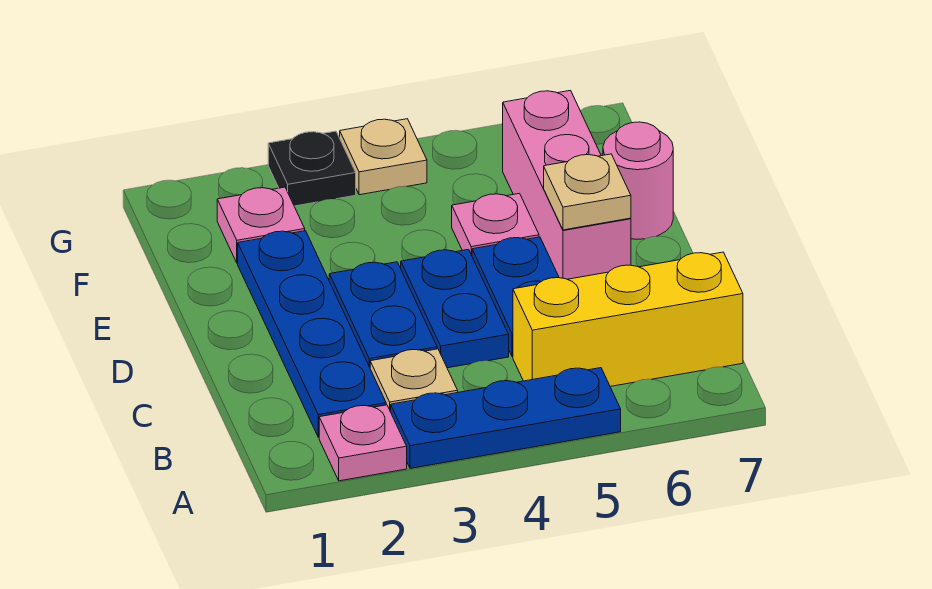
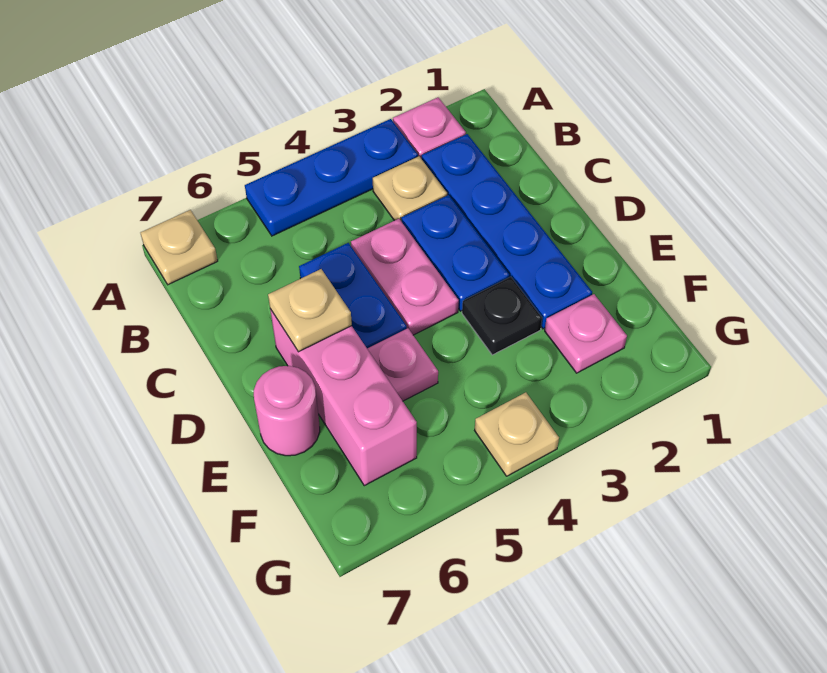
none -> tan plate A7 level 1
yellow brick B5:B7 level 1 -> none
blue plate C4:D4 level 1 -> pink plate C4:D4 level 1
black plate G3 level 1 -> black plate E3 level 1

